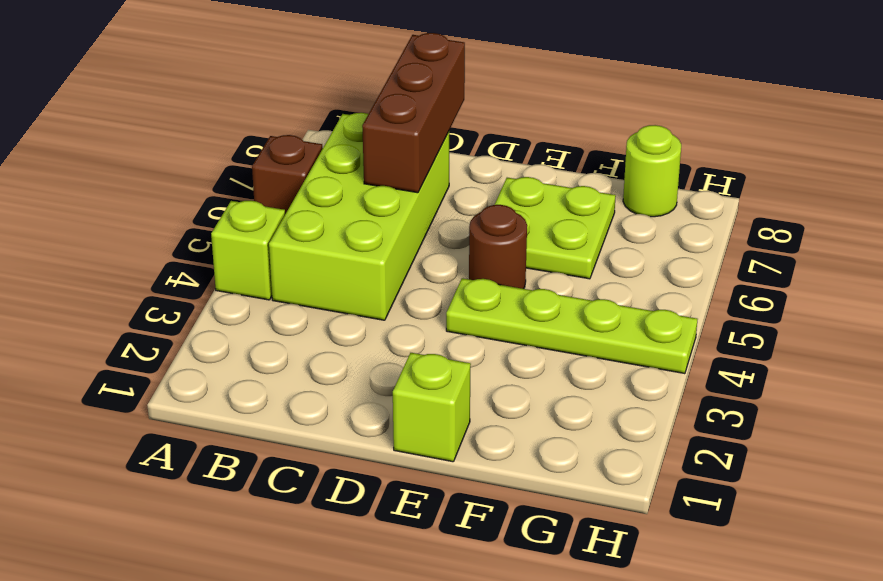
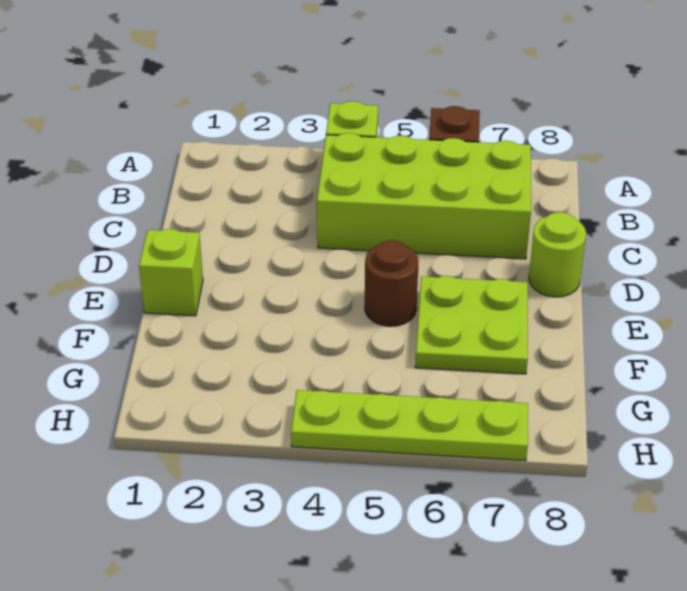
brown brick C6:C8 level 2 -> none
lime plate E4:H4 level 1 -> lime plate H4:H7 level 1
lime round brick G8 level 1 -> lime round brick D8 level 1

